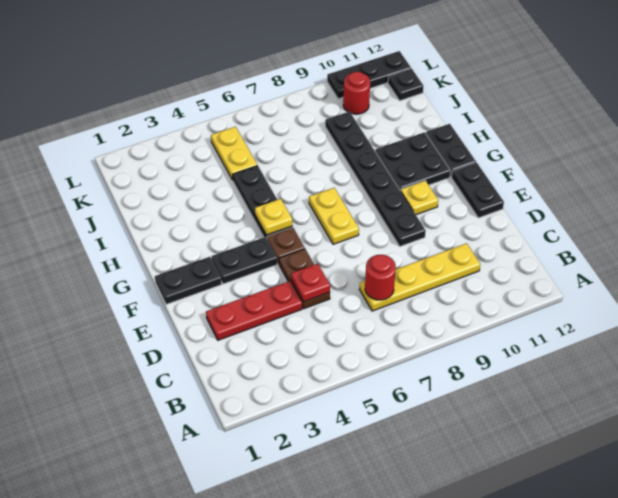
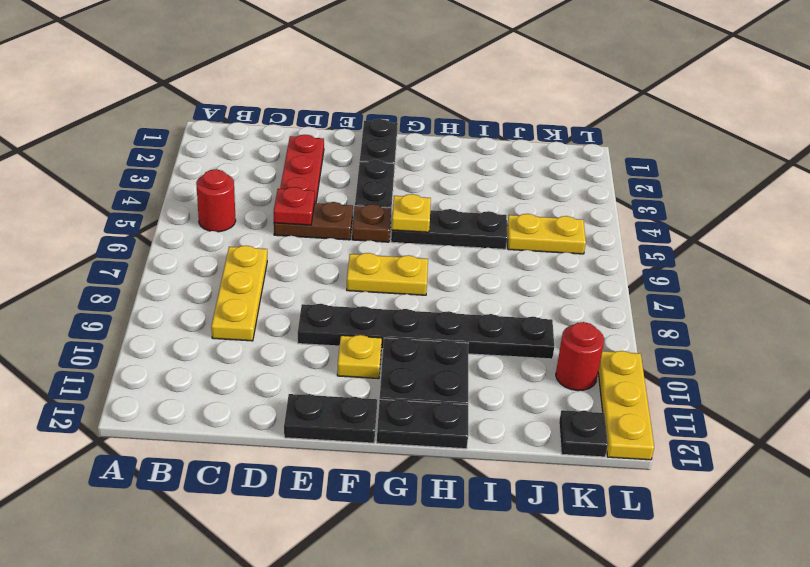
yellow plate C7:C10 level 1 -> yellow plate C7:C9 level 1
red round brick C7 level 2 -> red round brick B5 level 1
black plate L10:L12 level 1 -> yellow plate L10:L12 level 1

